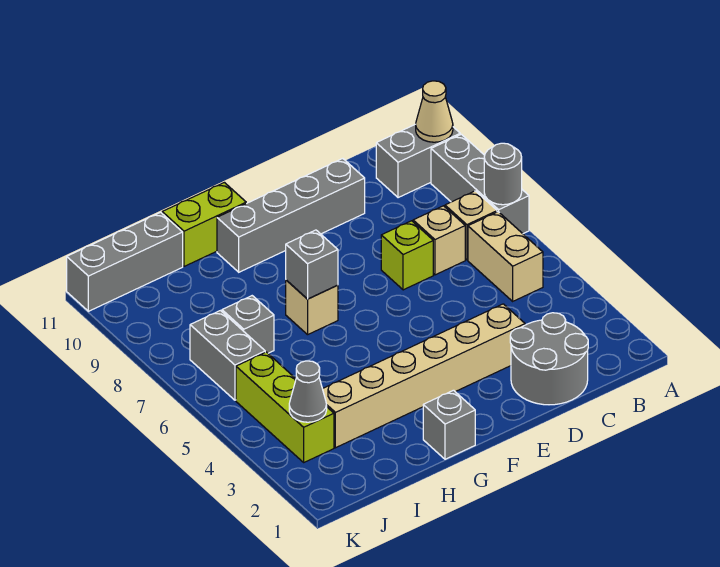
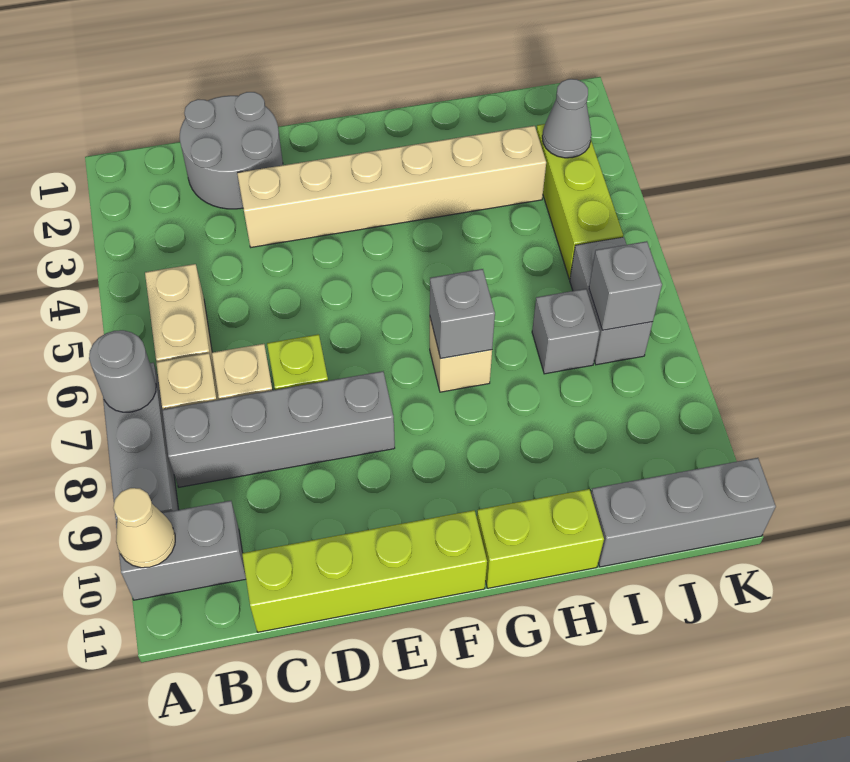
none -> lime brick C11:F11 level 1
grey brick D10:G10 level 1 -> grey brick B8:E8 level 1
grey brick G1 level 1 -> grey brick J7 level 2

